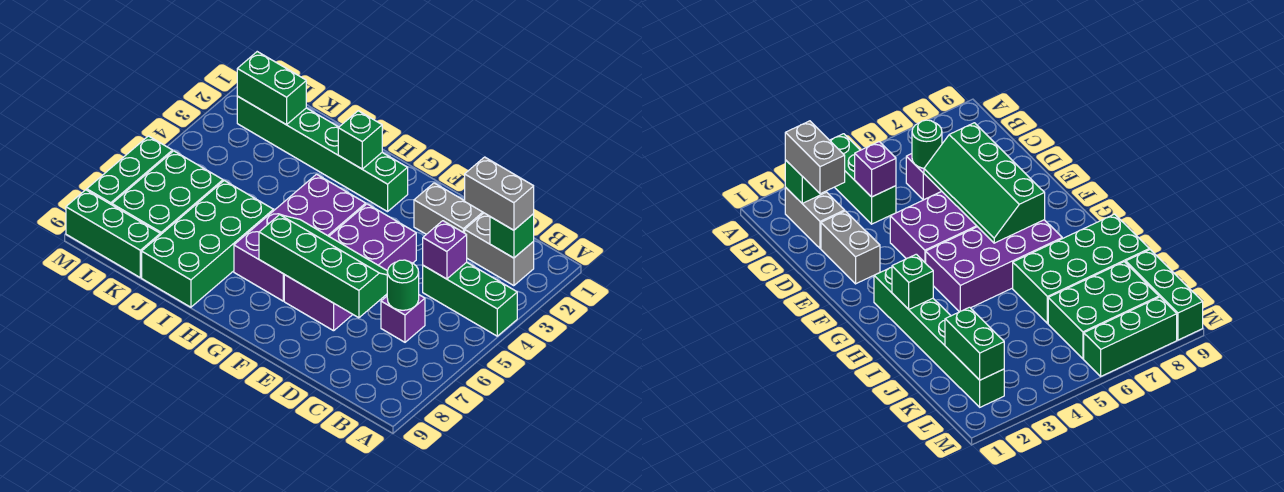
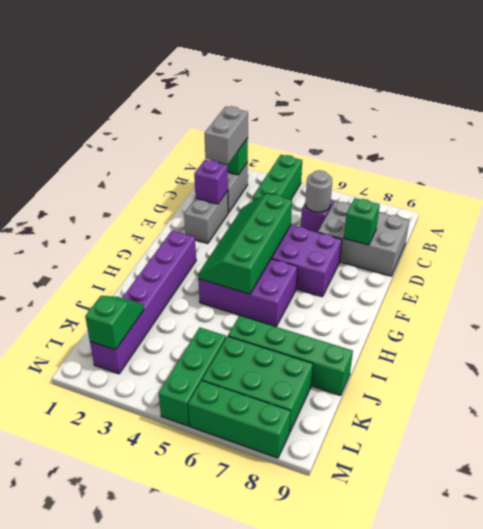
purple brick C4 level 2 -> purple brick D2 level 2
green round brick C6 level 2 -> grey round brick C6 level 2
none -> grey brick C7:D9 level 1
green slope D6:G7 level 2 top 7 -> green slope E4:H5 level 2 top 5
green brick G2:L2 level 1 -> purple brick G2:L2 level 1
purple brick G4:H7 level 1 -> purple brick G4:H6 level 1
green brick H2 level 2 -> green brick D8 level 2
green brick I6:J9 level 1 -> green brick J6:J9 level 1
green brick K2:L2 level 2 -> green slope K2:L2 level 2 top L
green brick K9:M9 level 1 -> green brick K5:M5 level 1

